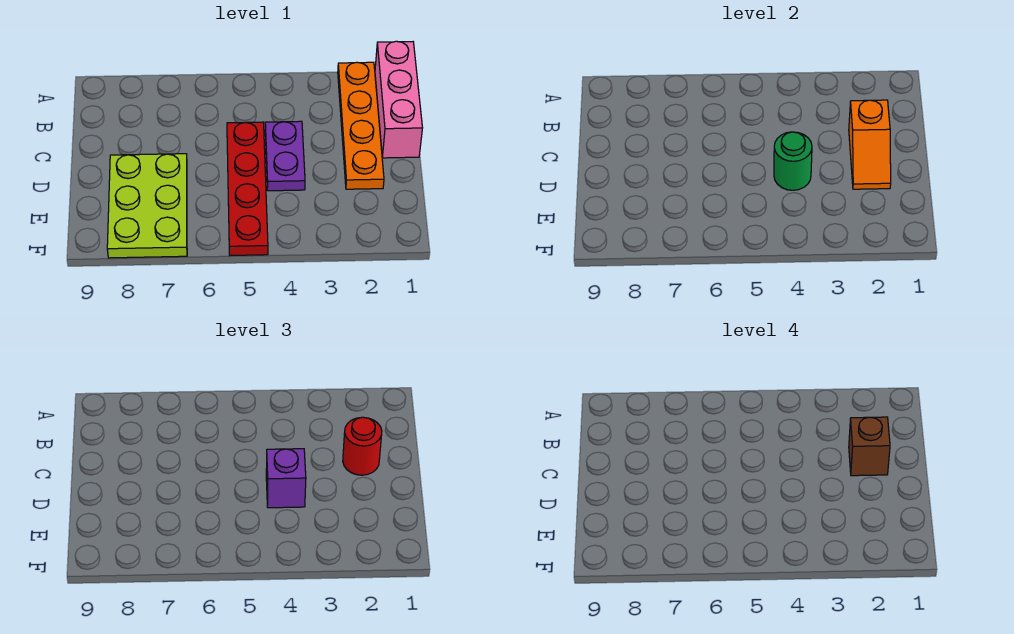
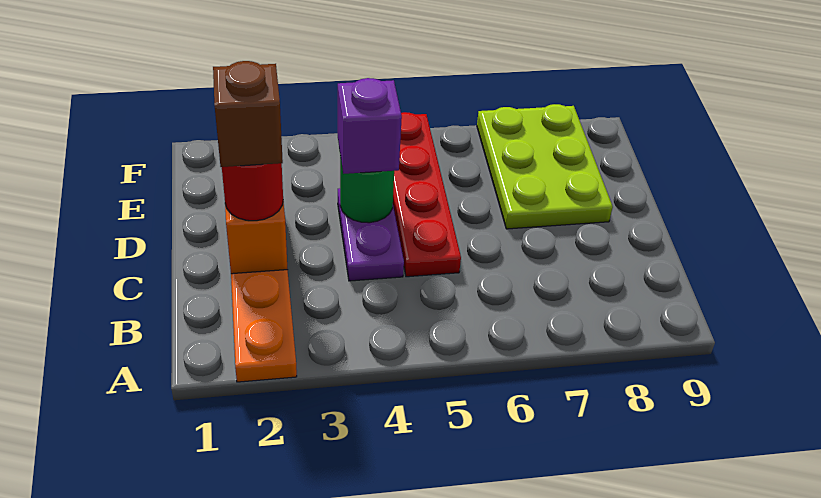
pink brick A1:C1 level 1 -> none

